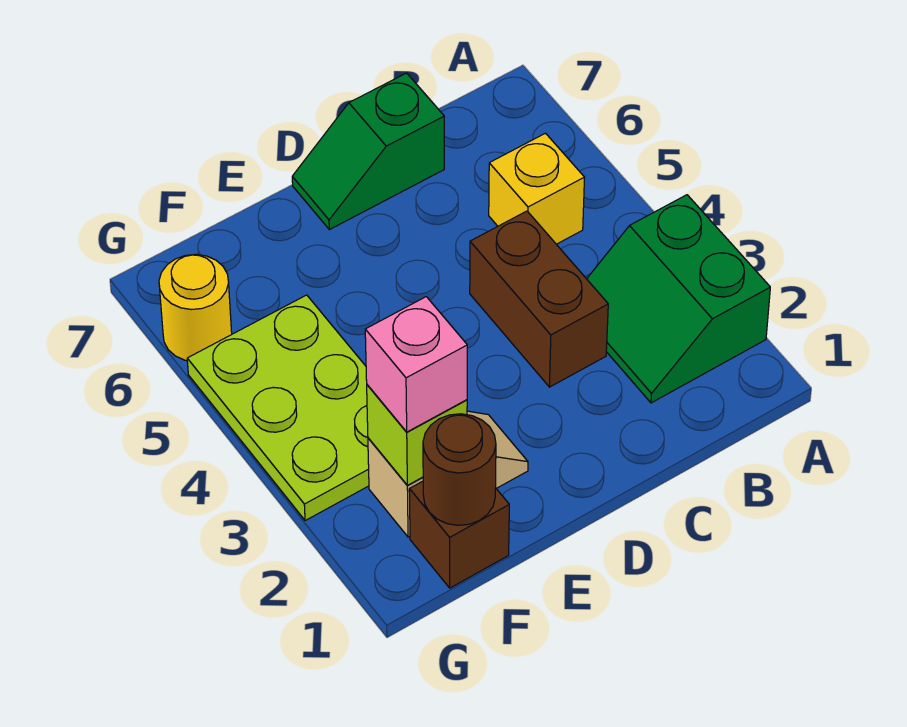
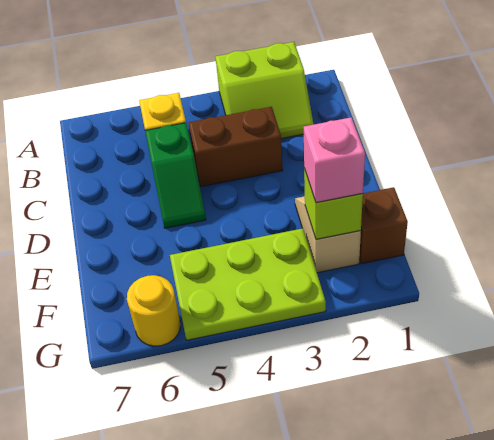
green slope A2:B3 level 1 top A -> lime slope A2:B3 level 1 top A
green slope C7:D7 level 1 top C -> green slope C5:D5 level 1 top C
brown round brick F1 level 2 -> none

